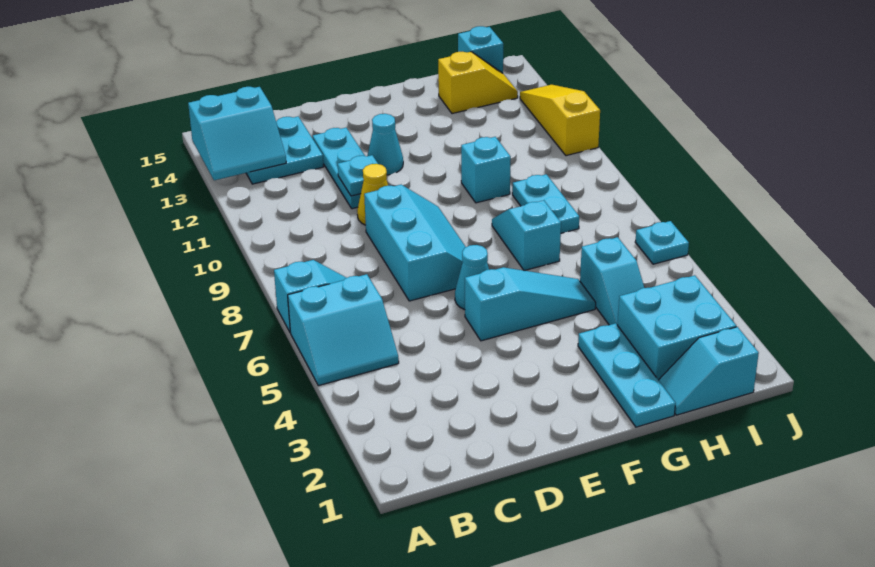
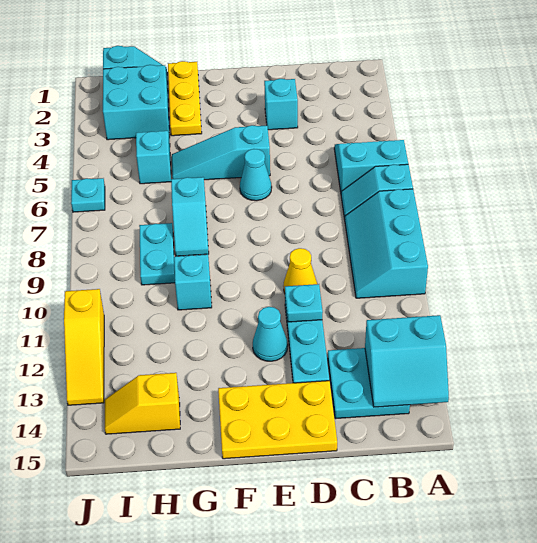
cyan slope A13:B14 level 2 top 14 -> cyan slope A13:B14 level 2 top 13
cyan slope D7:E9 level 1 top D -> cyan slope A8:B10 level 1 top A
none -> yellow plate D14:F15 level 1
cyan plate G1:G3 level 1 -> yellow plate G1:G3 level 1
cyan brick I15 level 1 -> cyan brick D3 level 1

